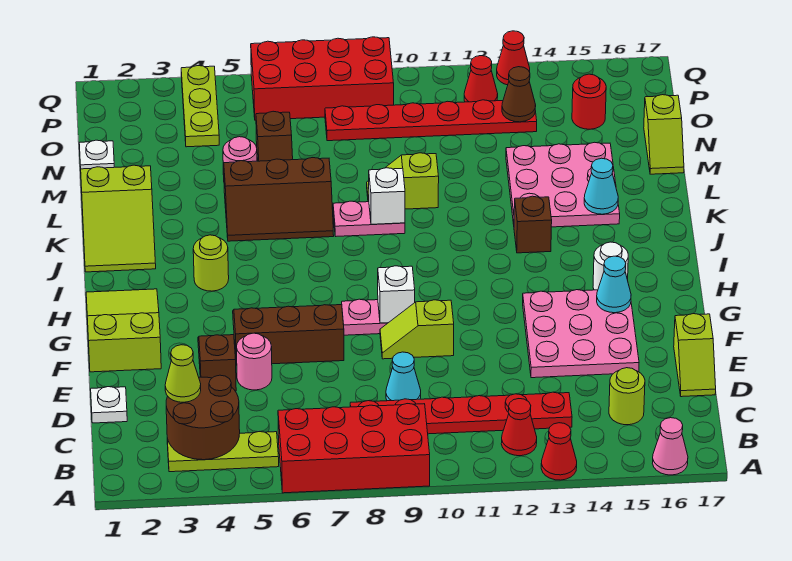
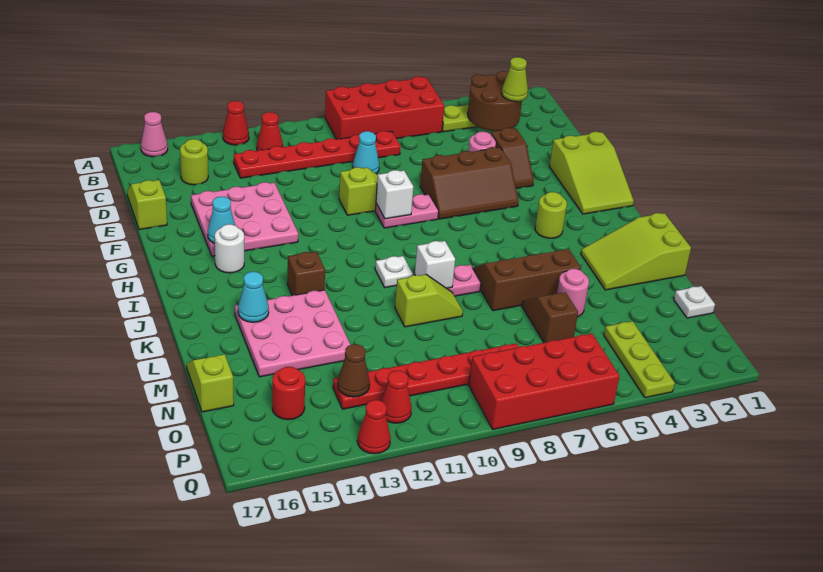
white plate D1 level 1 -> white plate J10 level 1
lime slope J1:L2 level 1 top L -> lime slope K1:L3 level 1 top 1

